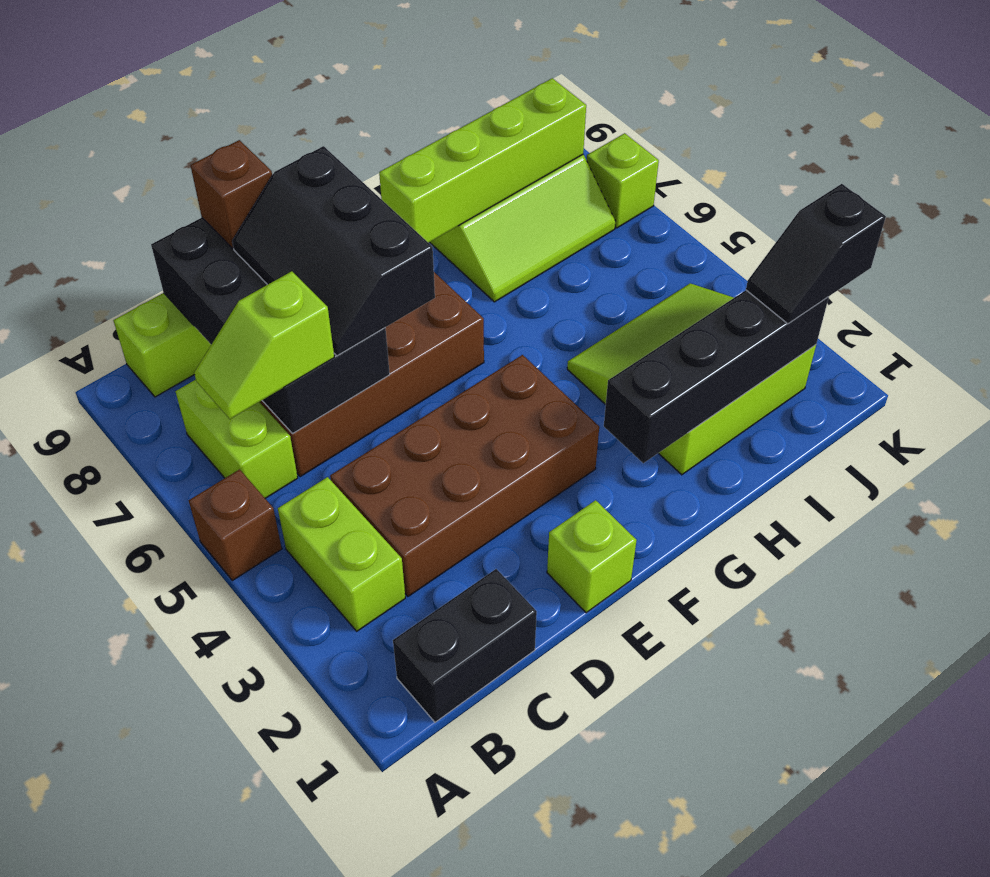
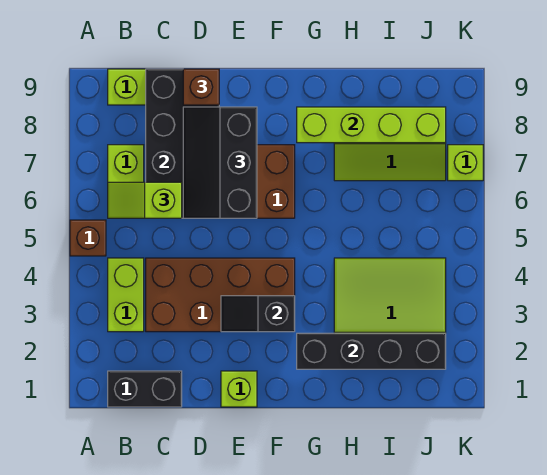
black slope J2:K2 level 3 top K -> black slope E3:F3 level 2 top F

